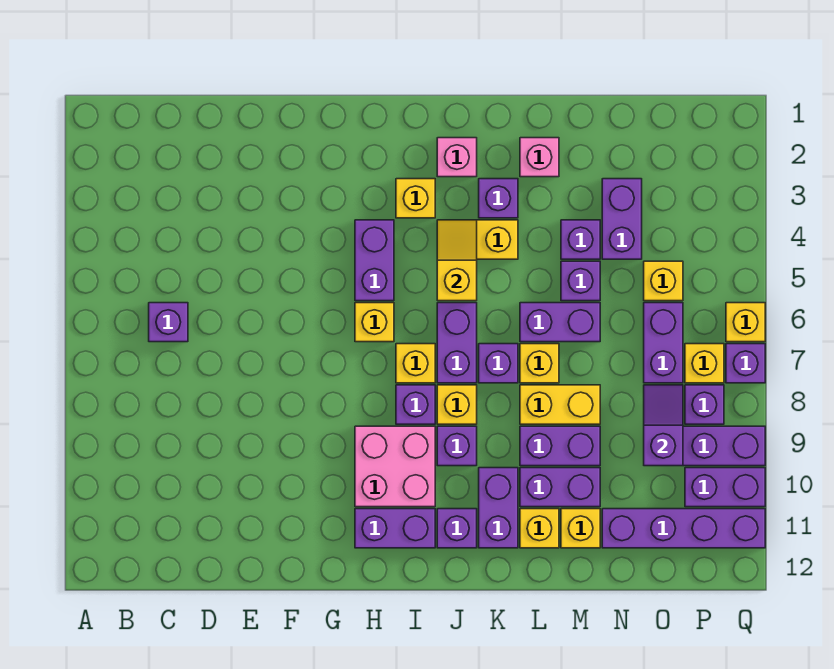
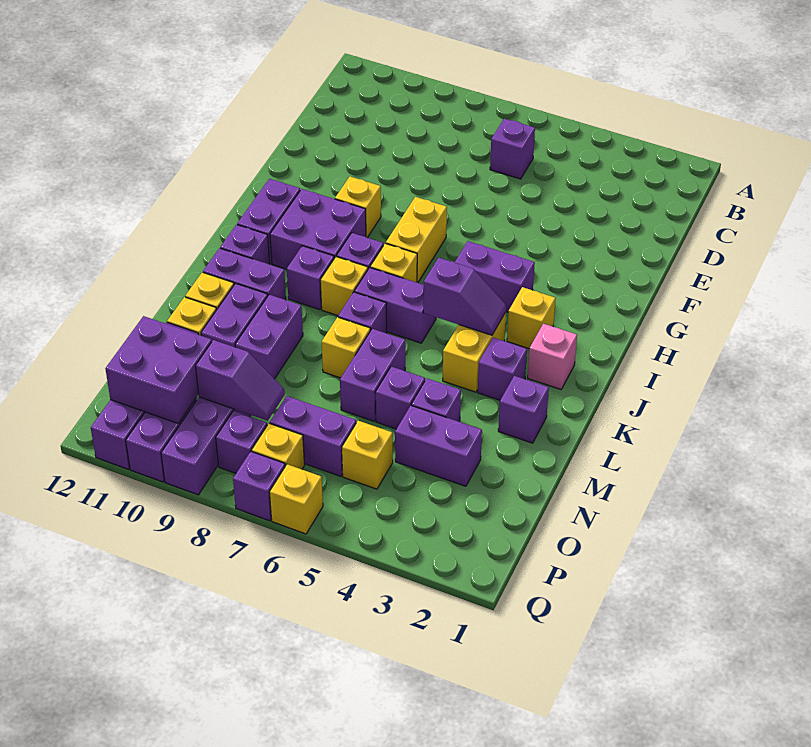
yellow brick H6 level 1 -> yellow brick G9 level 1
pink brick H9:I10 level 1 -> purple brick H9:I10 level 1
yellow slope J4:J5 level 2 top 5 -> purple slope J4:J5 level 2 top 5
pink brick L2 level 1 -> purple brick L2 level 1
yellow brick L8:M8 level 1 -> yellow brick G7:H7 level 1
none -> purple brick O10:P11 level 2

